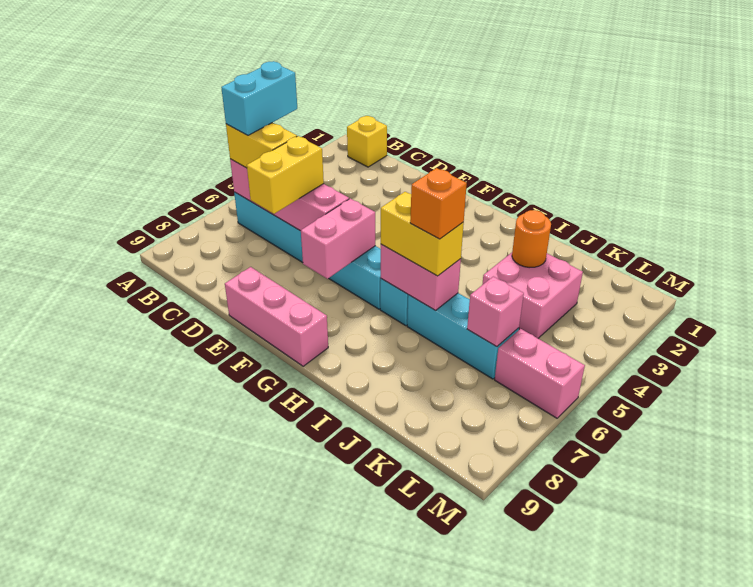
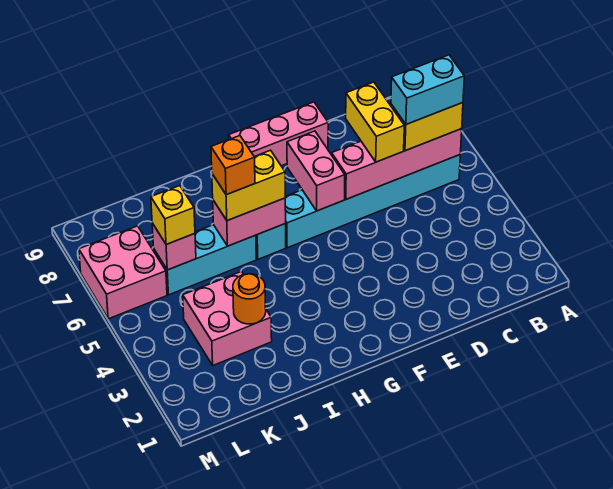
yellow brick B1 level 1 -> yellow brick K6 level 3
cyan brick B5:B6 level 4 -> cyan brick B6:C6 level 4
pink brick L6:M6 level 1 -> pink brick L6:M7 level 1

